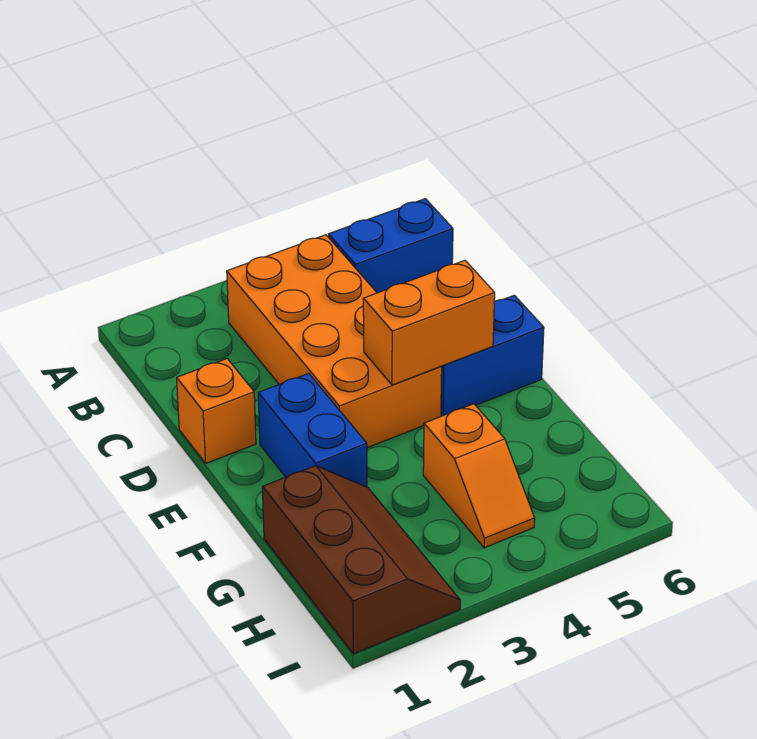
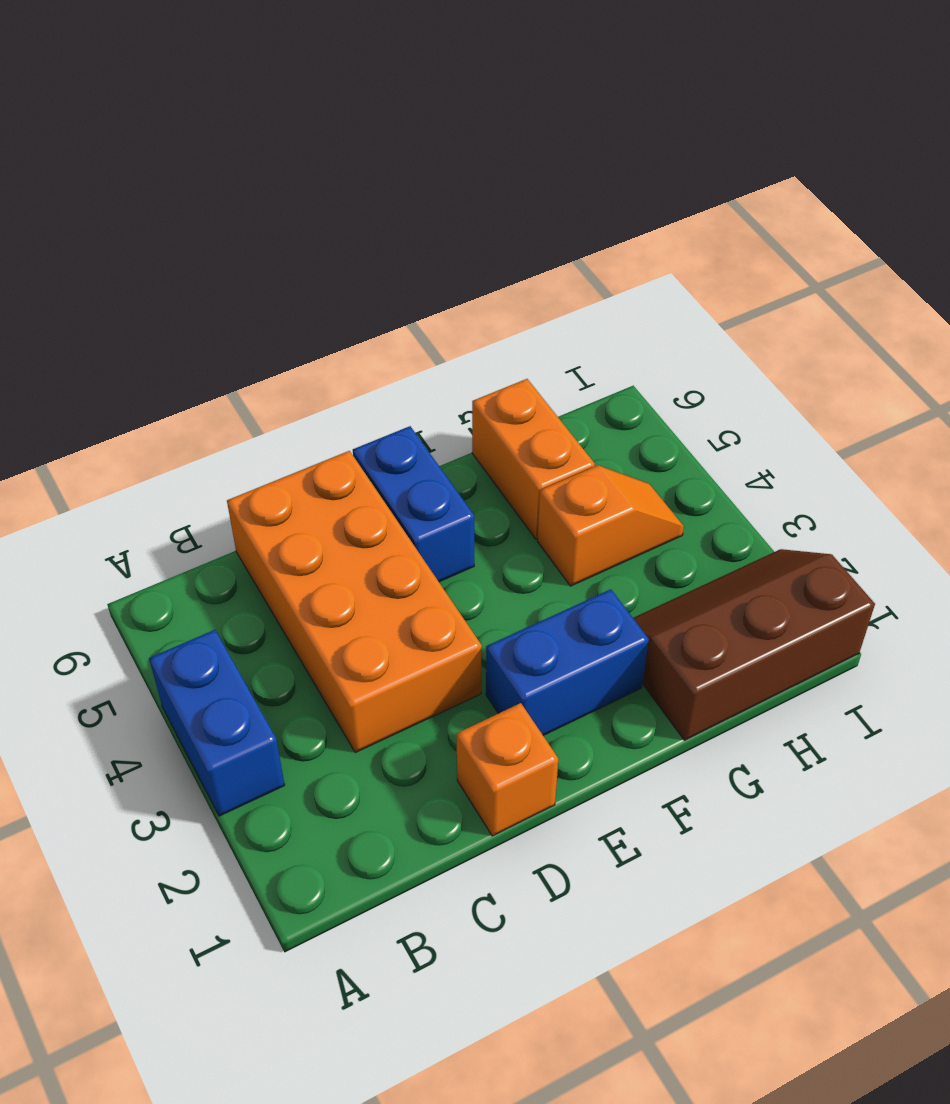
orange brick B3:E4 level 1 -> orange brick C3:D6 level 1
blue brick B5:B6 level 1 -> blue brick A3:A4 level 1
orange brick E4:E5 level 2 -> orange brick G5:G6 level 1

